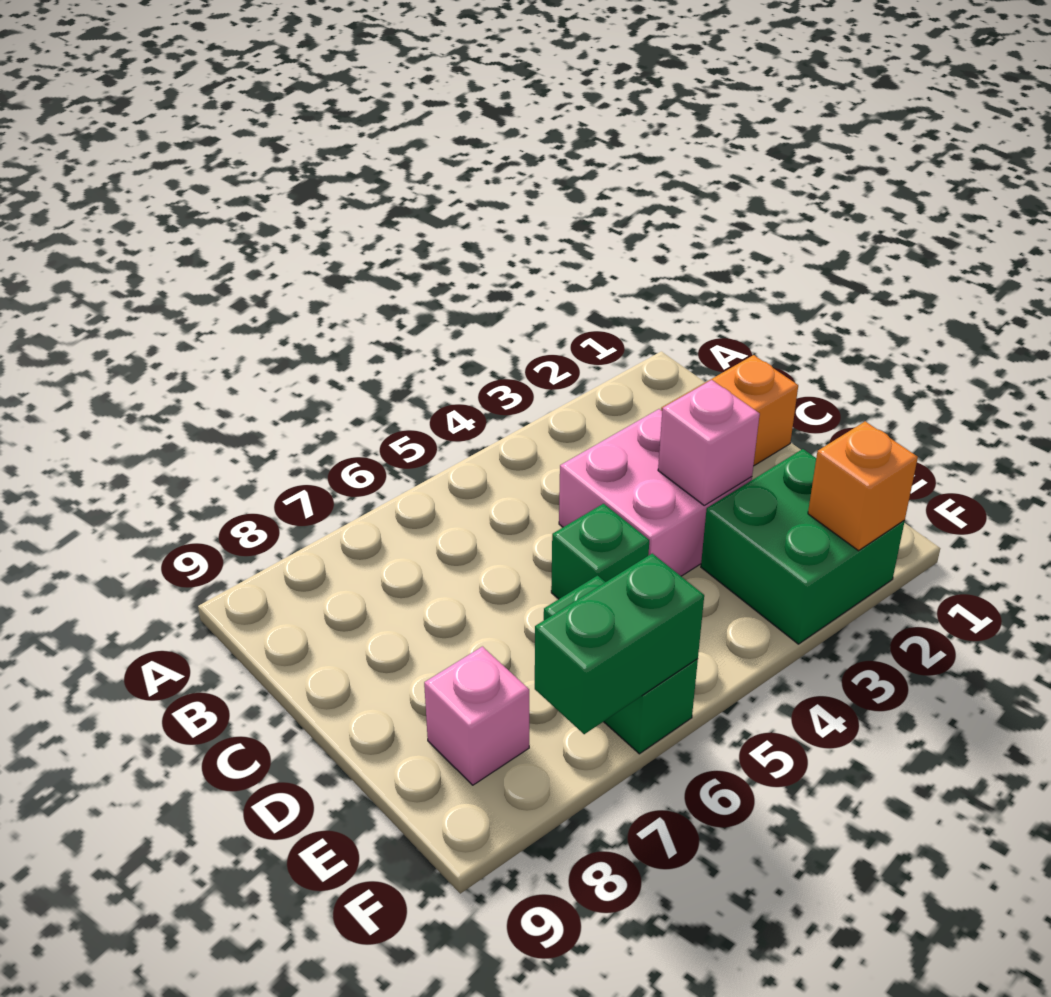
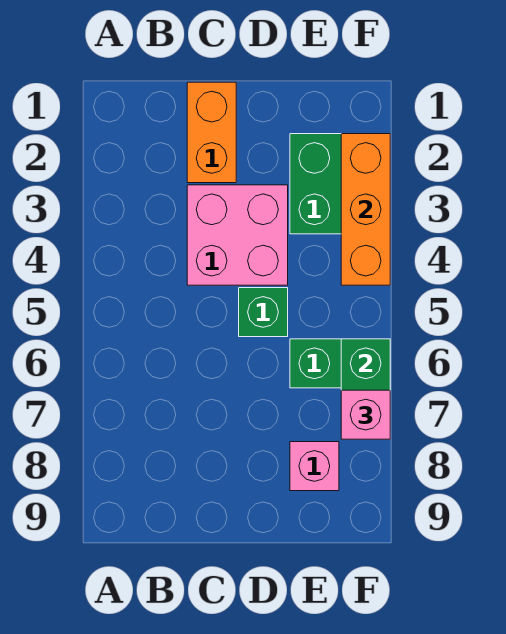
pink brick D3 level 2 -> pink brick F7 level 3
orange brick F2 level 2 -> orange brick F2:F4 level 2

